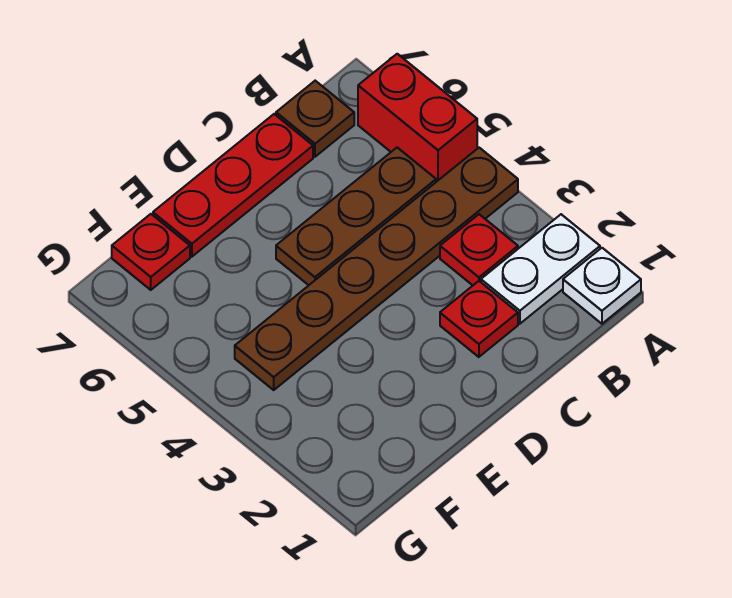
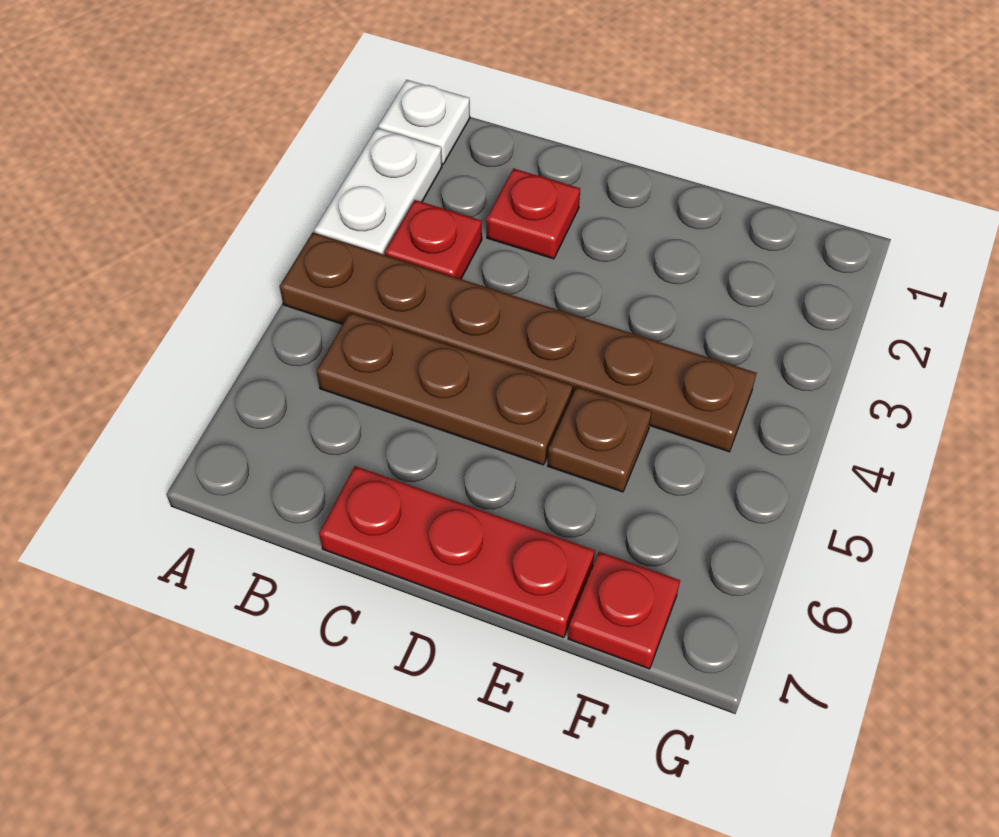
white plate A2:B2 level 1 -> white plate A2:A3 level 1
red brick A5:A6 level 1 -> none
brown plate B7 level 1 -> brown plate E5 level 1

